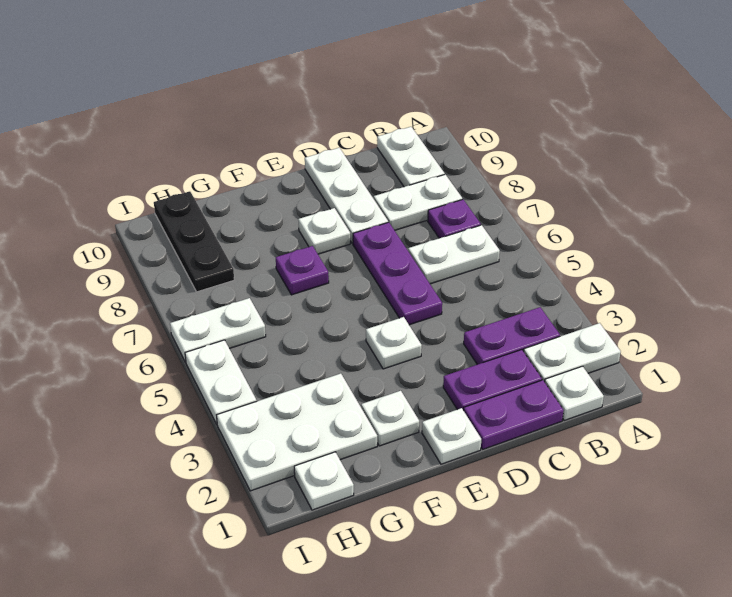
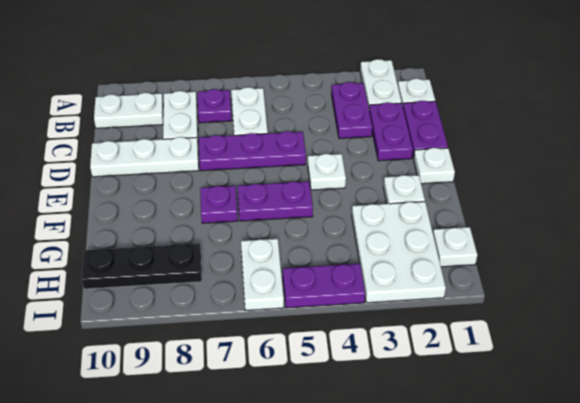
white plate E8 level 1 -> none
none -> purple plate F5:F6 level 1
white plate I4:I5 level 1 -> purple plate I4:I5 level 1

